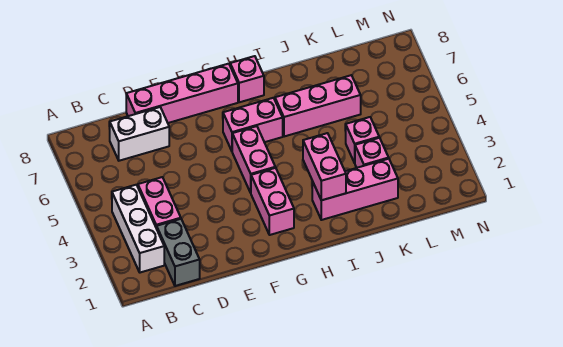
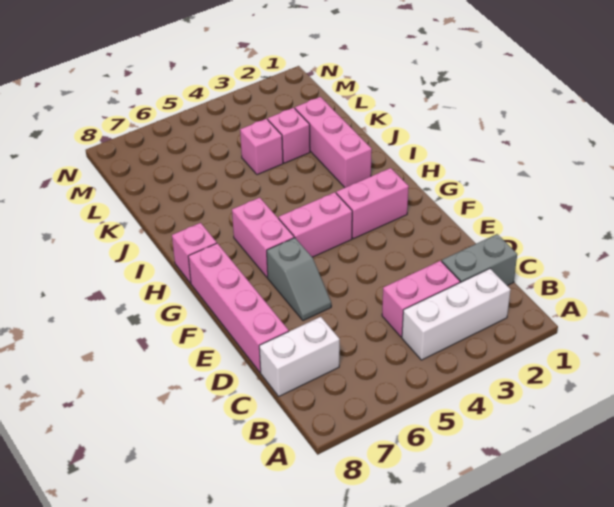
white brick C7:D7 level 1 -> white brick C7:C8 level 1
none -> grey slope E6:F6 level 1 top F
pink brick I2:I3 level 2 -> none
pink brick I6:K6 level 1 -> none

